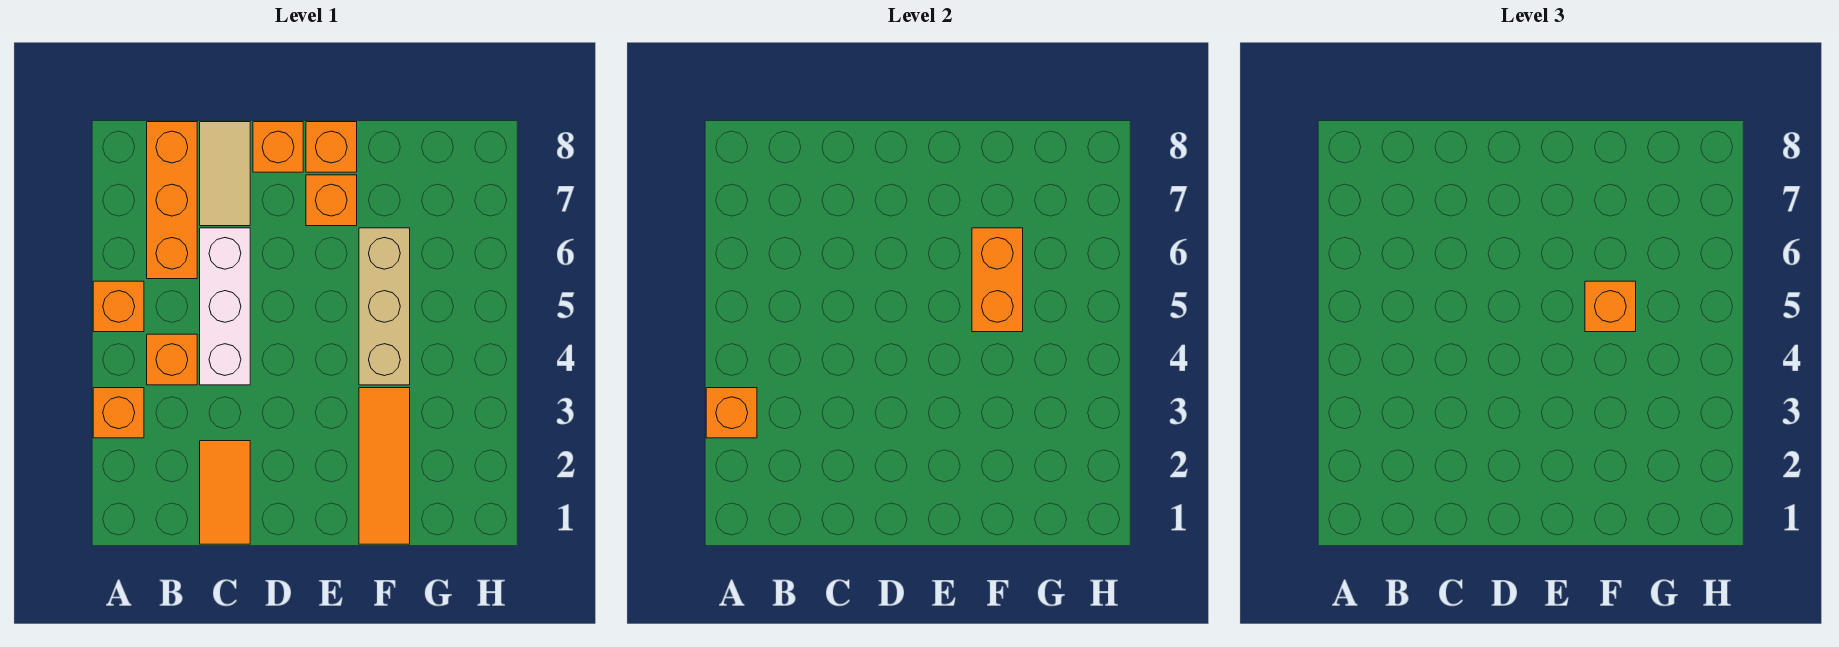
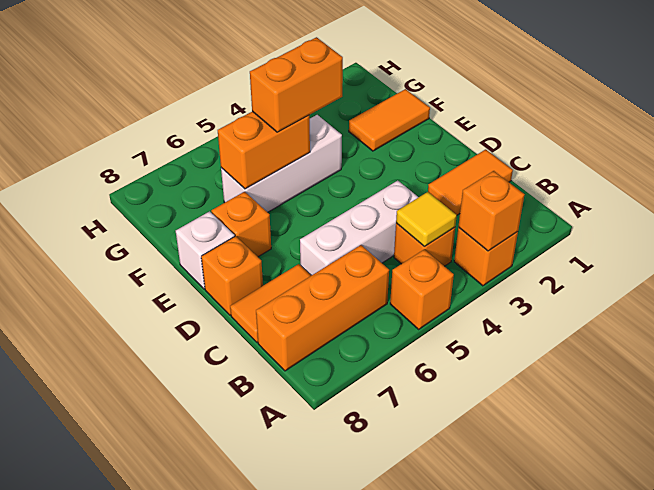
none -> yellow tile B4 level 2
tan tile C7:C8 level 1 -> orange tile C7:C8 level 1
orange brick E8 level 1 -> white brick E8 level 1
orange tile F1:F3 level 1 -> orange tile F1:F2 level 1
tan brick F4:F6 level 1 -> white brick F4:F6 level 1
orange brick F5 level 3 -> orange brick F4:F5 level 3

